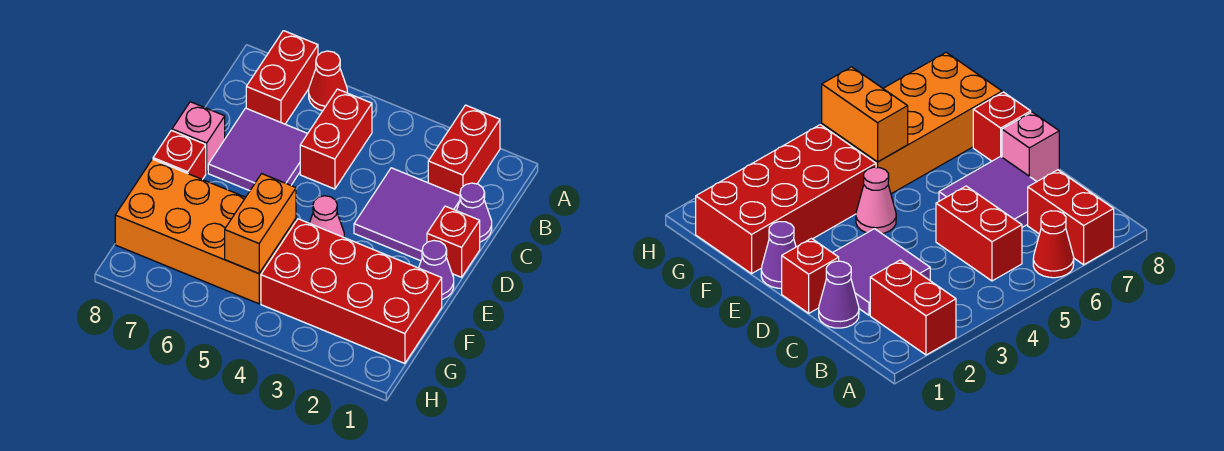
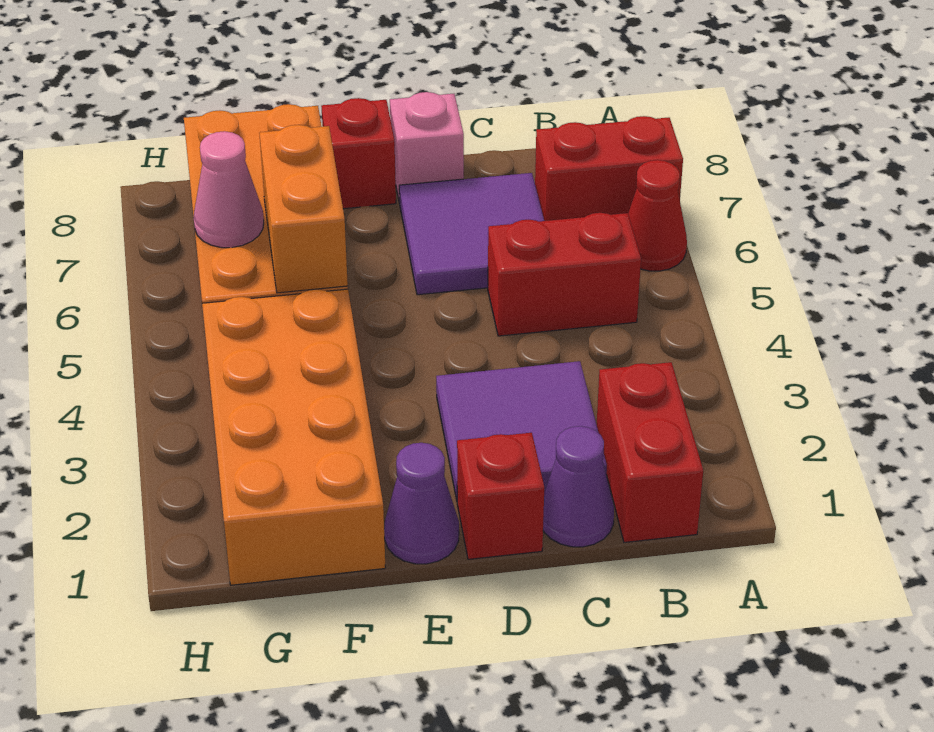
red brick A2:B2 level 1 -> red brick B1:B2 level 1
pink cone E4 level 1 -> pink cone G6 level 2
red brick F1:G4 level 1 -> orange brick F1:G4 level 1
orange brick F5:G5 level 2 -> orange brick F5:F6 level 2

